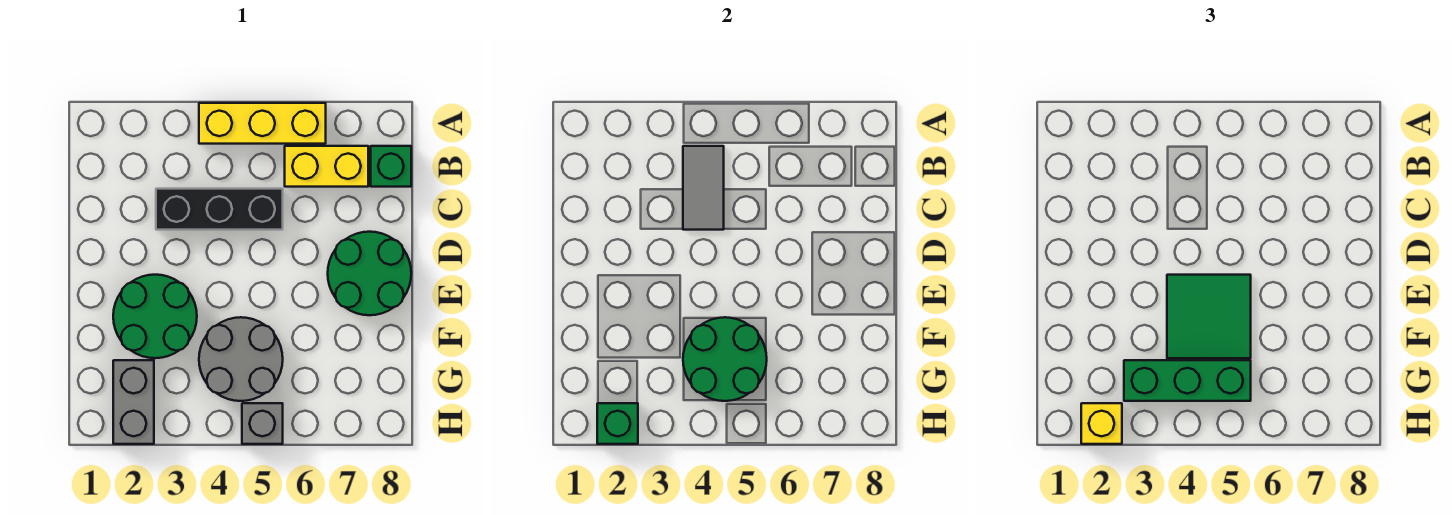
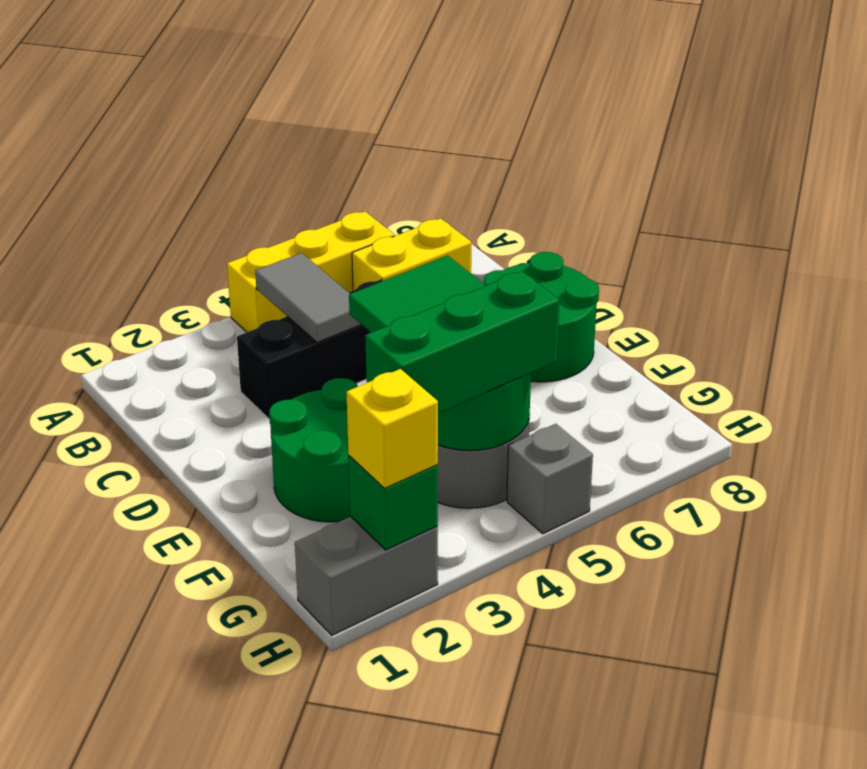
green brick B8 level 1 -> none
grey brick G2:H2 level 1 -> grey brick H1:H2 level 1

